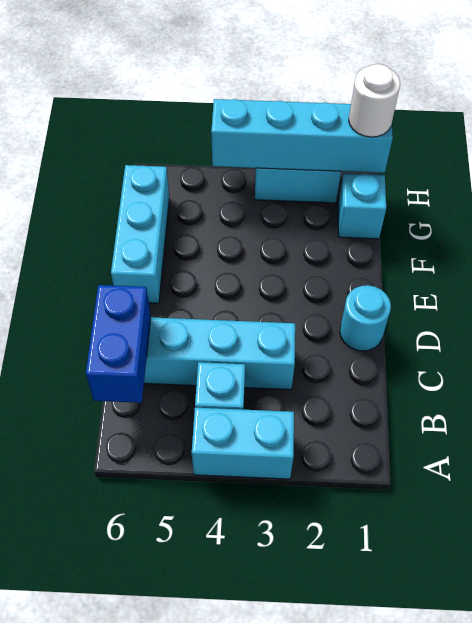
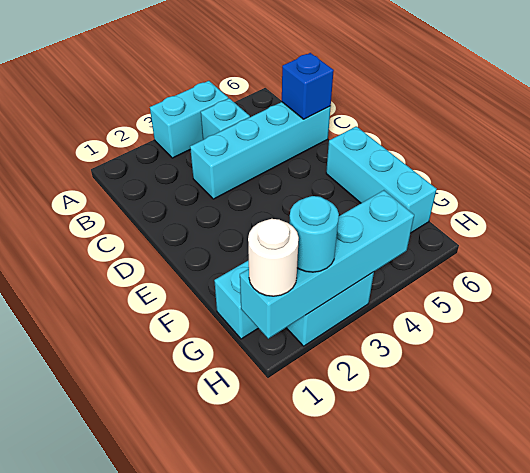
blue brick B6:C6 level 2 -> blue brick C6 level 2
cyan round brick D1 level 1 -> cyan round brick H2 level 3

